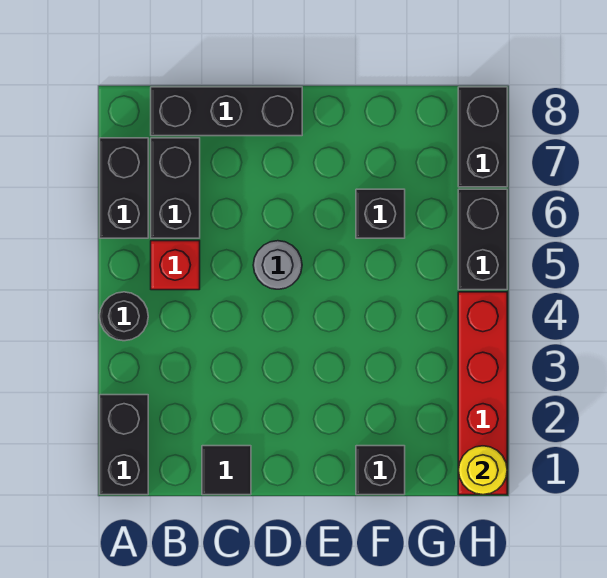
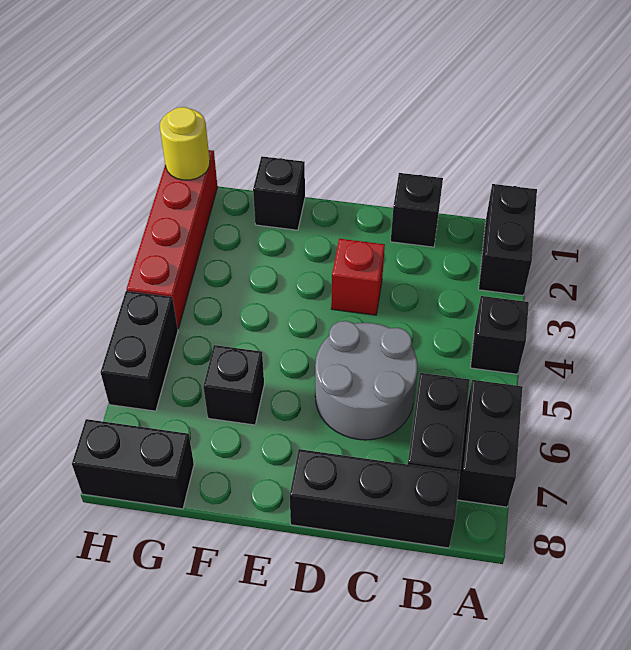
black round brick A4 level 1 -> black brick A4 level 1
red brick B5 level 1 -> red brick D3 level 1
black tile C1 level 1 -> black brick C1 level 1
grey round brick D5 level 1 -> grey round brick C5:D6 level 1
black brick H7:H8 level 1 -> black brick G8:H8 level 1

